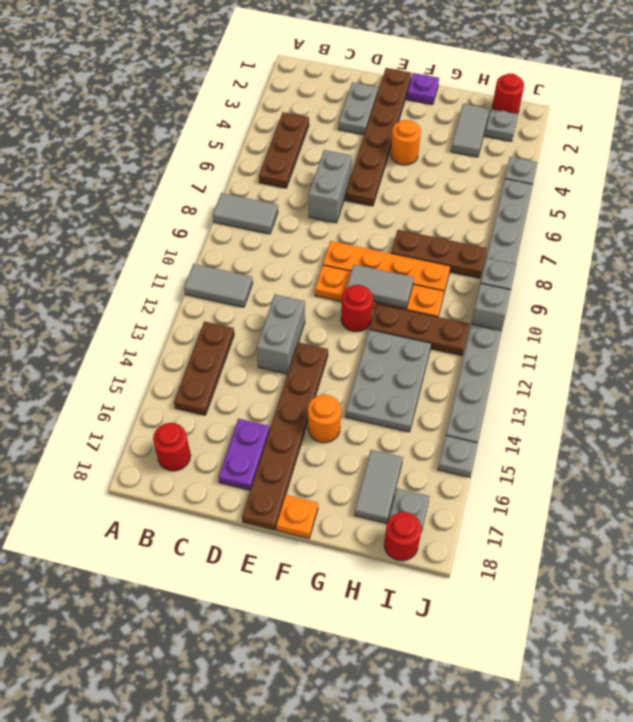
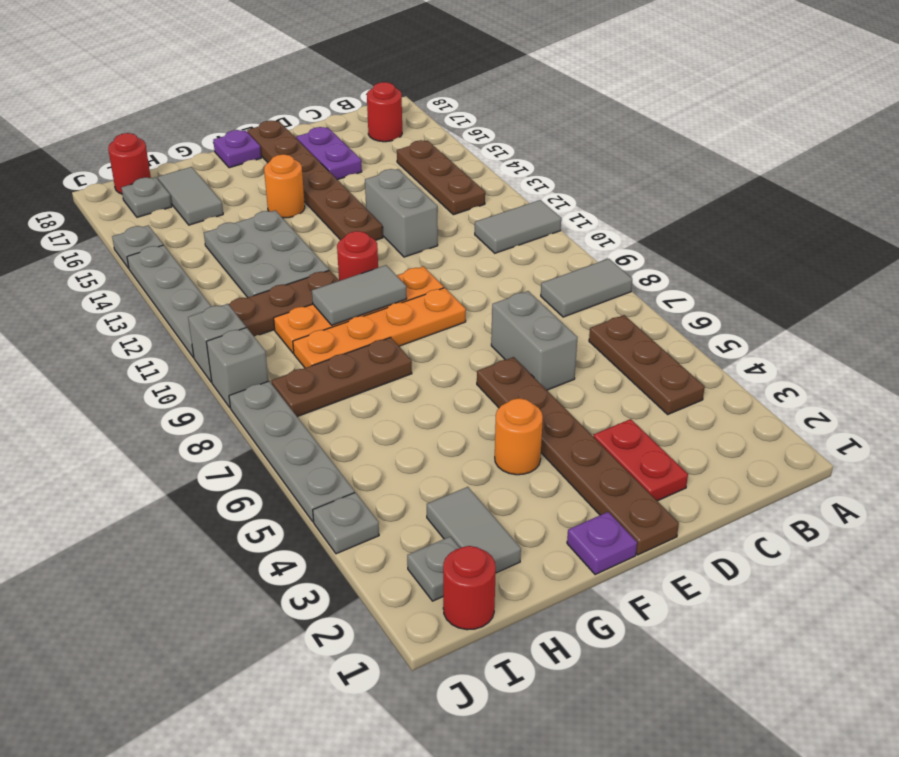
grey plate D2:D3 level 1 -> red plate D2:D3 level 1
orange plate F18 level 1 -> purple plate F18 level 1

